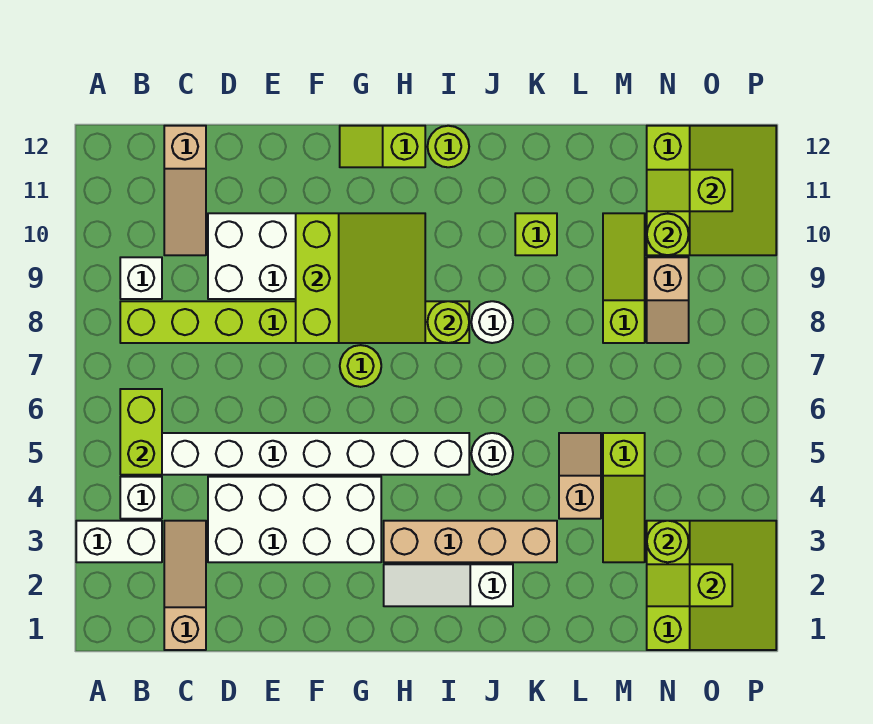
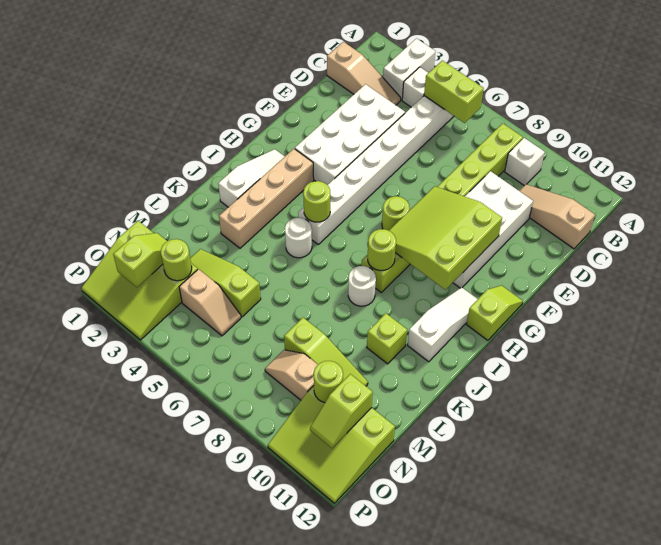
lime slope F8:H10 level 2 top F -> lime slope F8:H10 level 2 top 10
none -> white slope H11:J11 level 1 top J
lime round brick I12 level 1 -> lime round brick I5 level 2
tan slope L4:L5 level 1 top 4 -> tan slope N4:N5 level 1 top 4
lime slope N11:O11 level 2 top O -> lime slope N11:O11 level 2 top N

